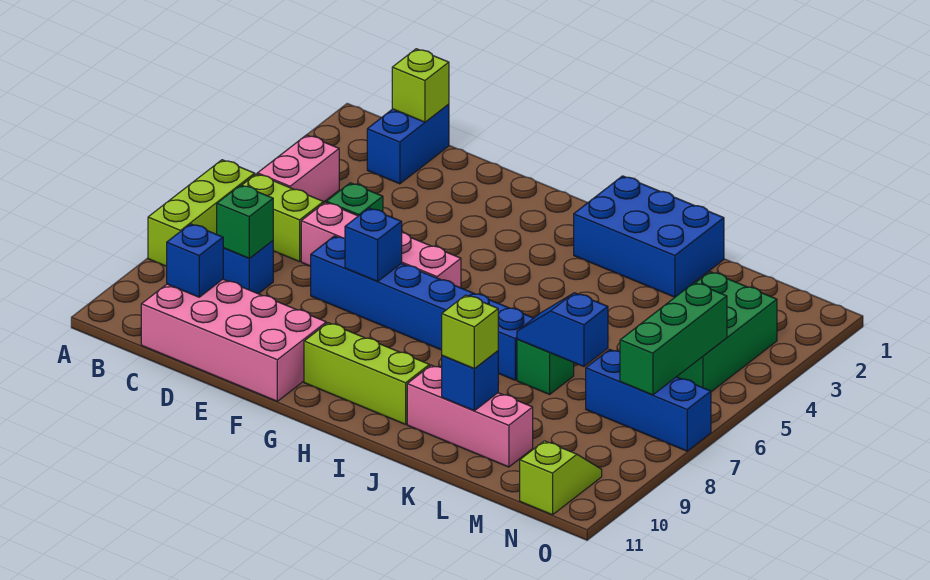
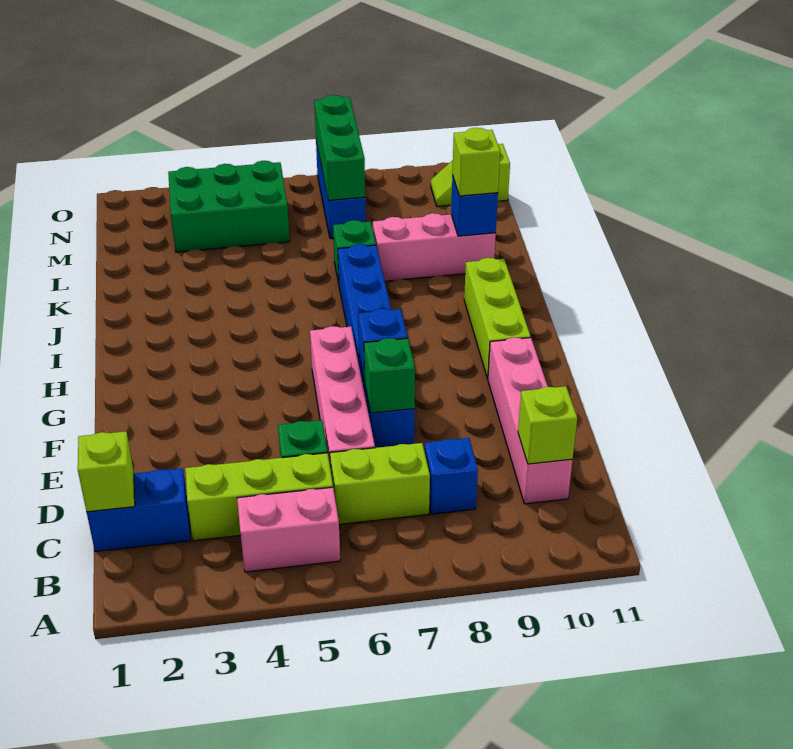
lime brick A6:A8 level 1 -> lime brick C3:C5 level 1
lime brick B6:C6 level 1 -> lime brick C6:C7 level 1
green brick C8 level 2 -> green brick E7 level 2
pink brick C10:F11 level 1 -> pink brick C10:F10 level 1
blue brick C10 level 2 -> lime brick C10 level 2
blue brick I1:K2 level 1 -> none
pink brick J10:L10 level 1 -> pink brick K8:K10 level 1
blue slope K7:L7 level 2 top L -> none
green brick N5:N7 level 2 -> green brick M7:O7 level 2

